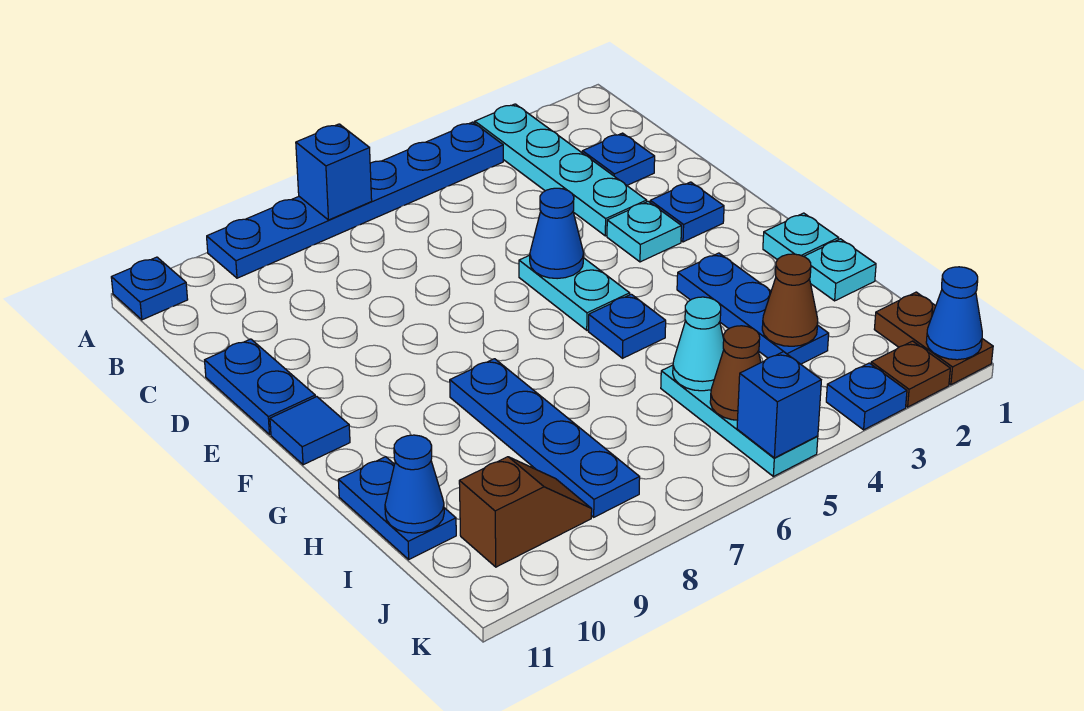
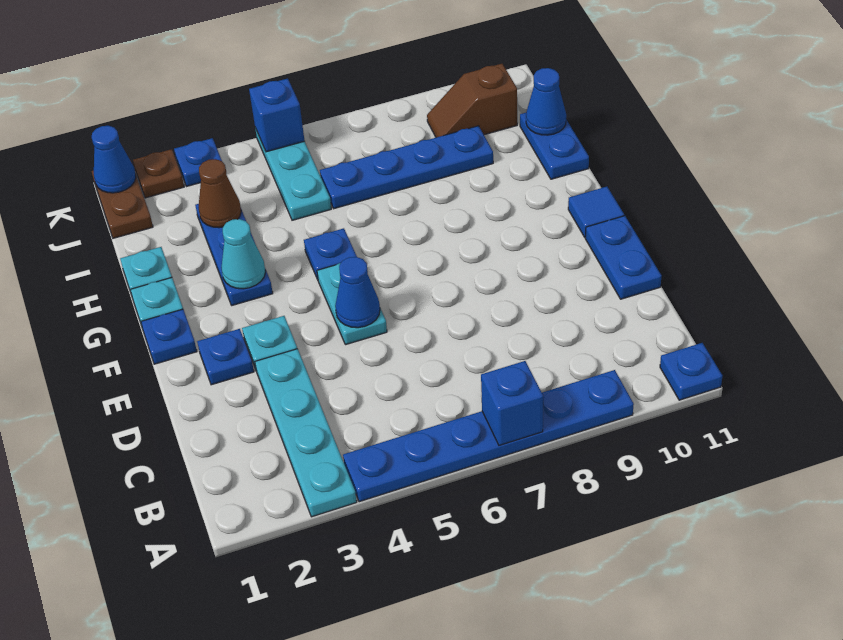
blue plate C2 level 1 -> blue plate F1 level 1
blue plate G8:J8 level 1 -> blue plate I6:I9 level 1
cyan cone I5 level 2 -> cyan cone G3 level 2
brown cone J5 level 2 -> none

